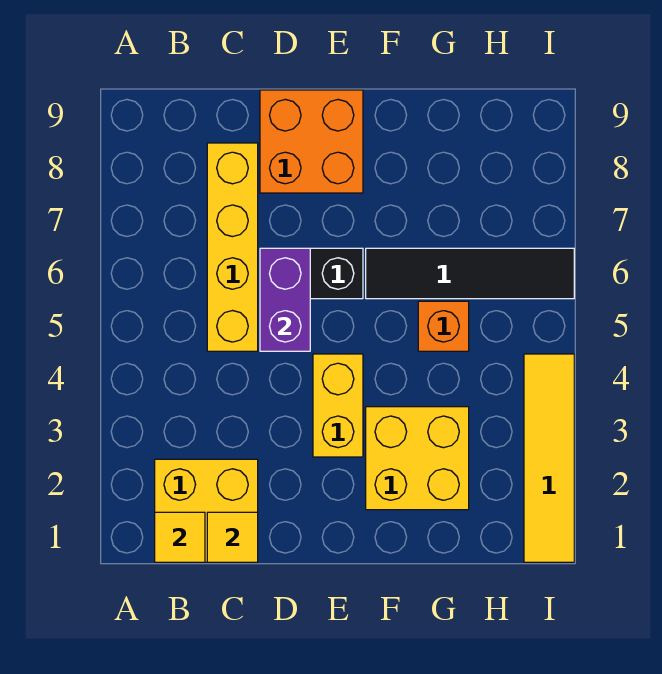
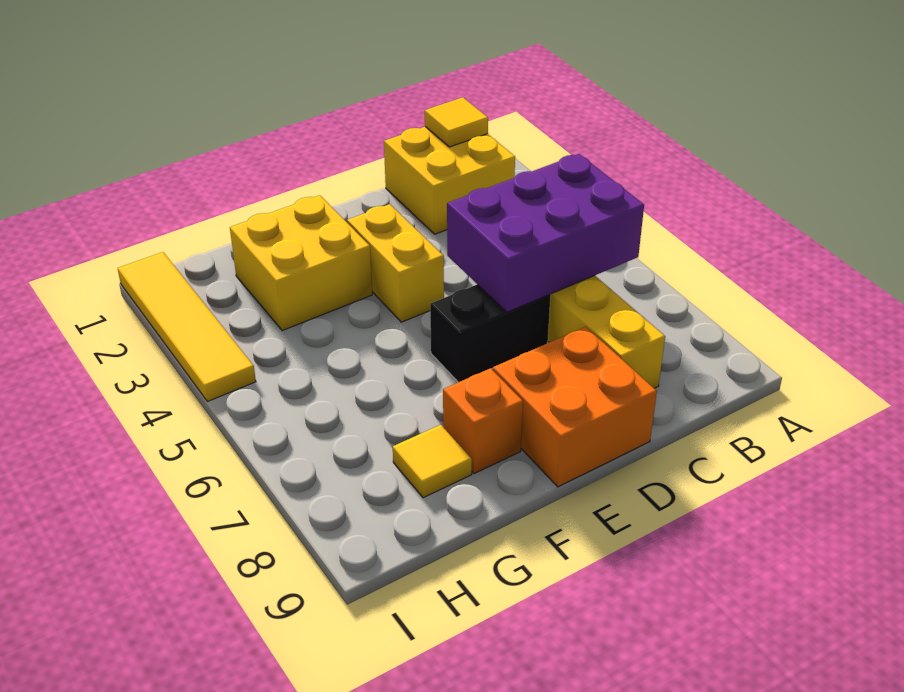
yellow tile C1 level 2 -> yellow tile G8 level 1
purple brick D5:D6 level 2 -> purple brick B5:D6 level 2
black tile F6:I6 level 1 -> none
orange brick G5 level 1 -> orange brick F8 level 1

